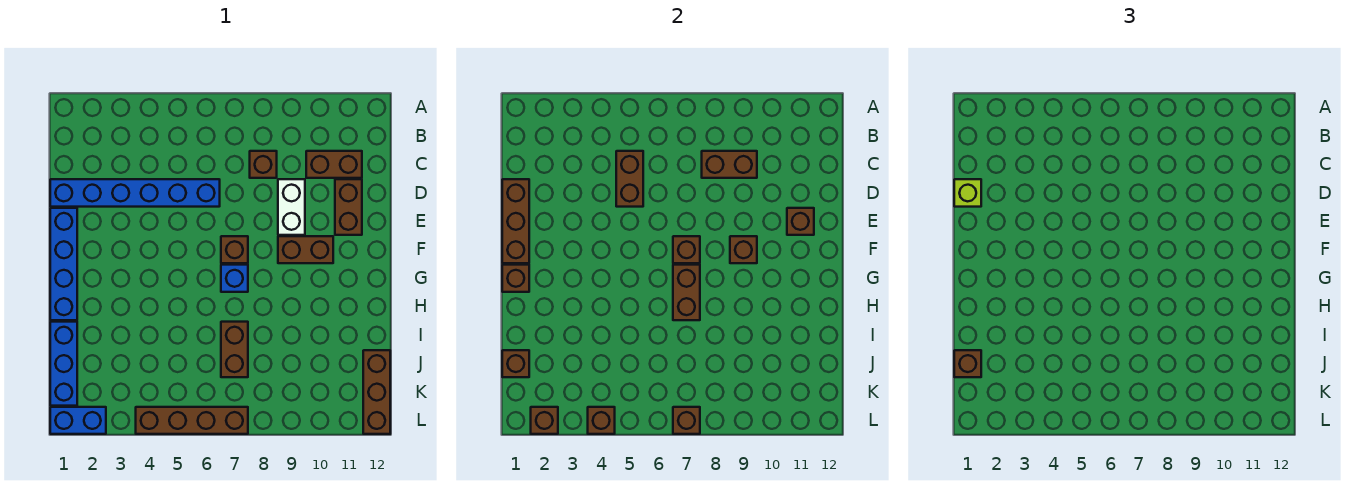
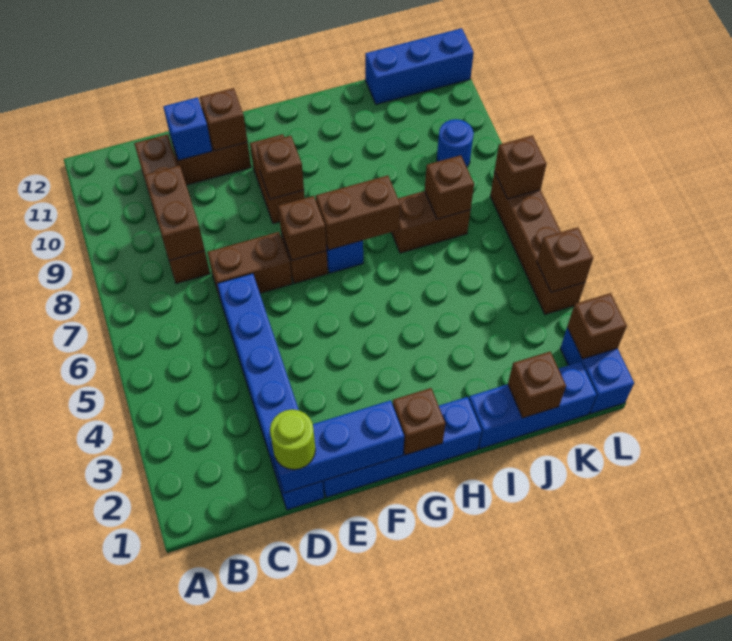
brown brick C5:D5 level 2 -> brown brick D7:E7 level 1
brown brick D1:F1 level 2 -> blue brick D1:F1 level 2
lime brick D1 level 3 -> lime round brick D1 level 3
white brick D9:E9 level 1 -> none
none -> blue brick D11 level 2
brown brick J1 level 3 -> brown brick J7 level 2
brown brick J12:L12 level 1 -> blue brick J12:L12 level 1
none -> blue round brick K9 level 1

